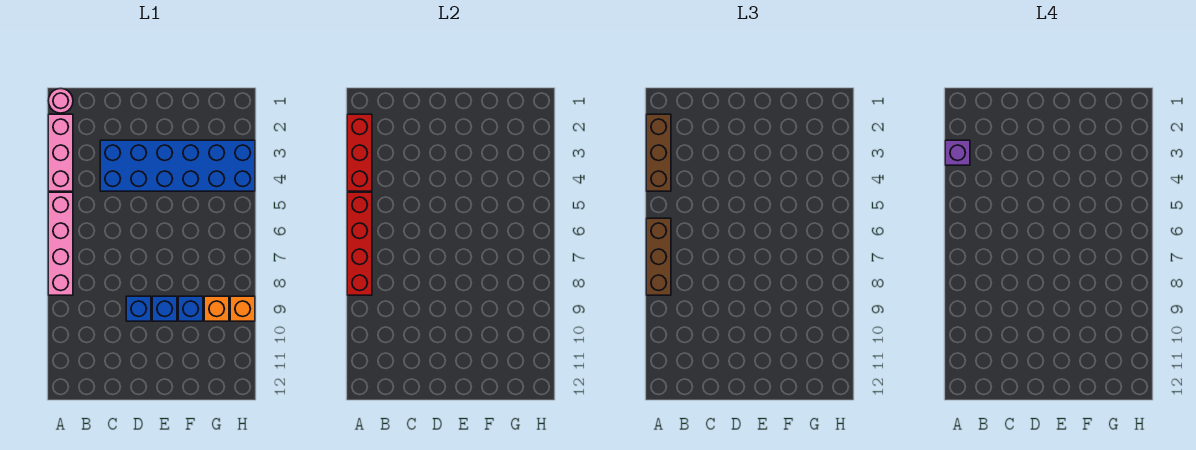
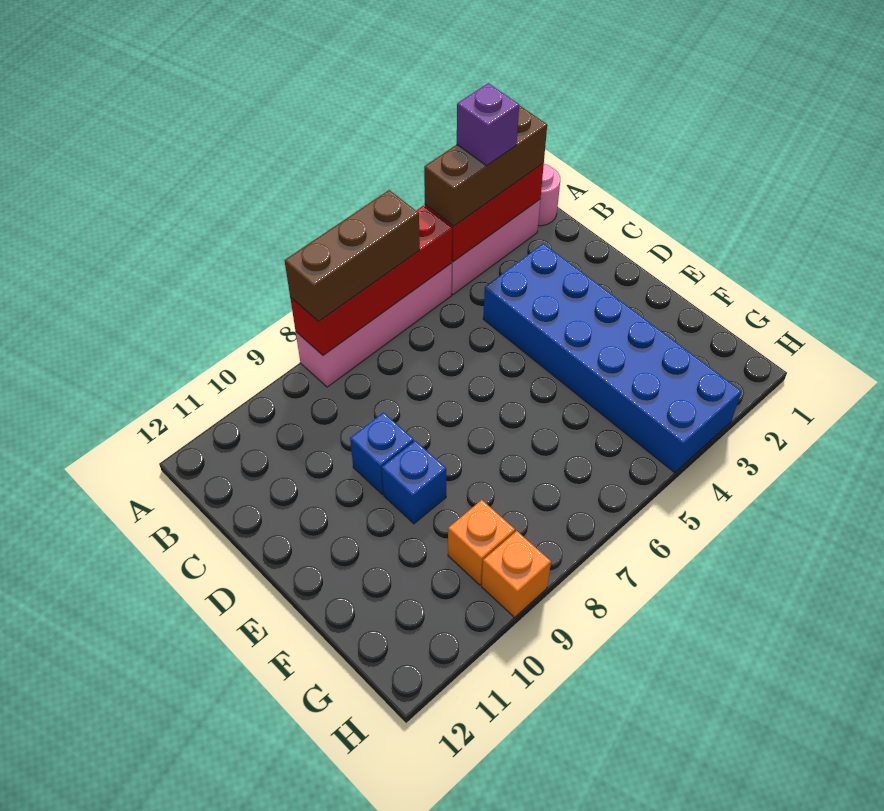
blue brick F9 level 1 -> none

